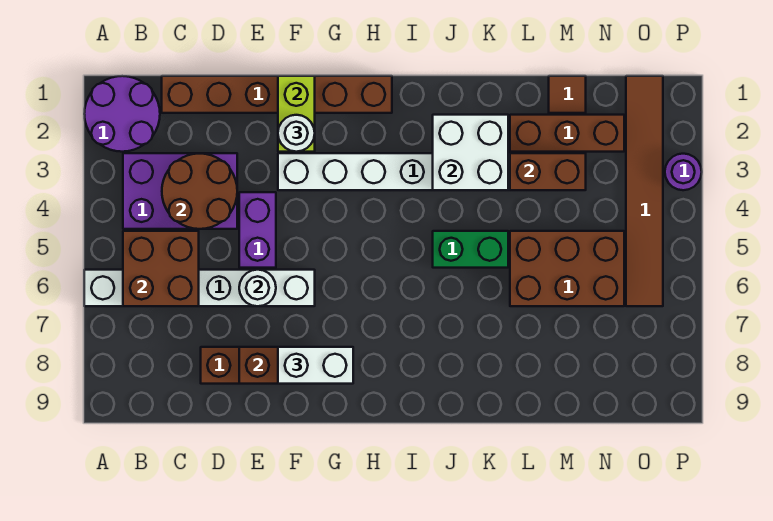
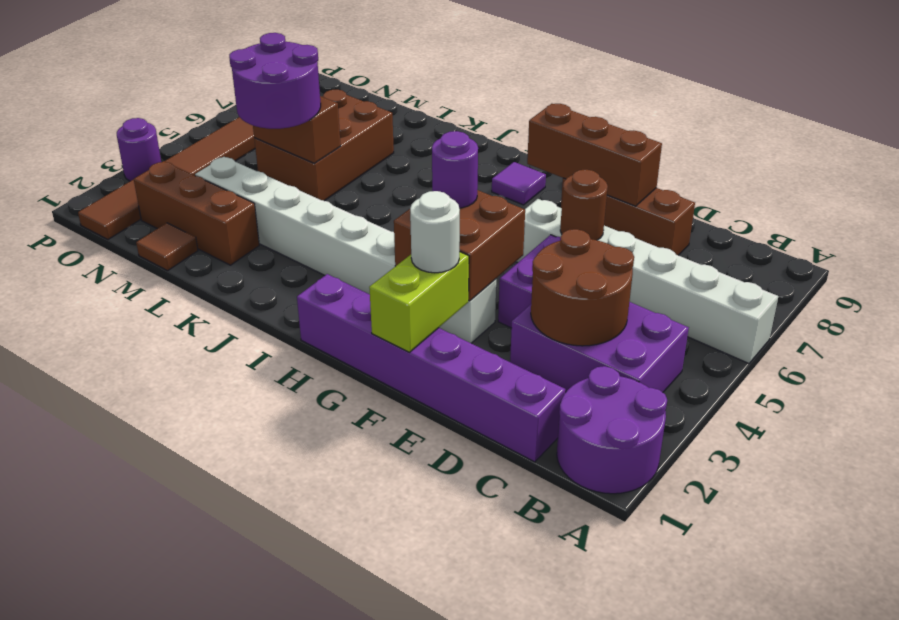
brown brick B5:C6 level 2 -> brown brick F3:G4 level 2
brown brick C1:H1 level 1 -> purple brick C1:H1 level 1
white round brick E6 level 2 -> brown round brick E6 level 2
white brick F8:G8 level 3 -> none
none -> purple round brick G4 level 3
none -> purple tile H8 level 1
white brick J2:K3 level 2 -> none
green brick J5:K5 level 1 -> none
brown brick L3:M3 level 2 -> brown brick L5:M5 level 2
none -> purple round brick L4:M5 level 3
brown brick L5:N6 level 1 -> brown brick L5:M7 level 1

